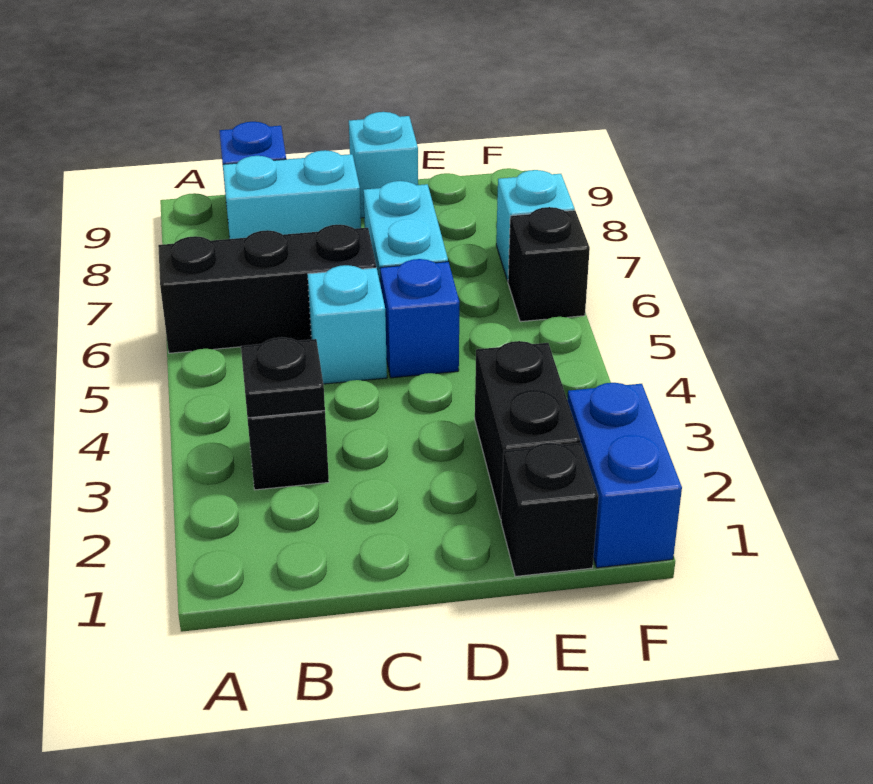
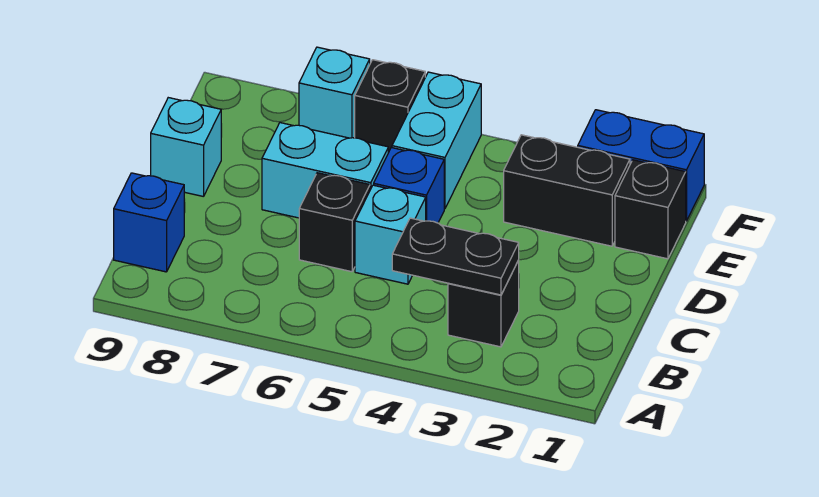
black brick A6:C6 level 1 -> black brick C6 level 1
black plate B3 level 2 -> black plate B3:B4 level 2
cyan brick B8:C8 level 1 -> cyan brick E5:F5 level 1

